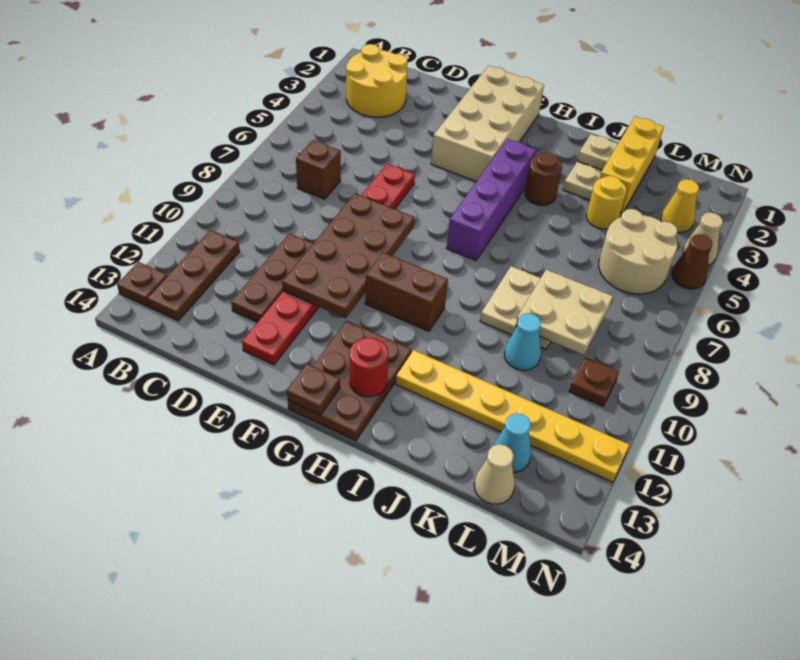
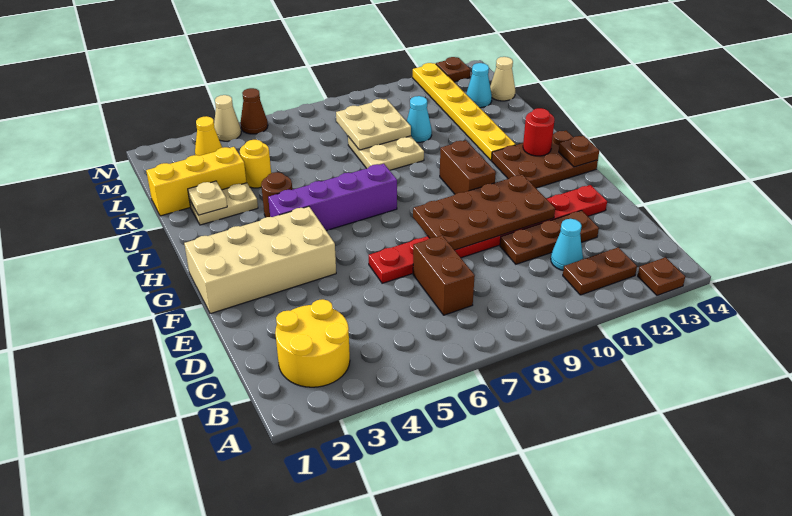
brown plate B11:B13 level 1 -> brown plate B11:B12 level 1
brown brick C7 level 1 -> brown brick C7:D7 level 1
none -> cyan cone C11 level 1
tan round brick L5:M6 level 1 -> none
brown plate M10 level 1 -> brown plate N13 level 1

